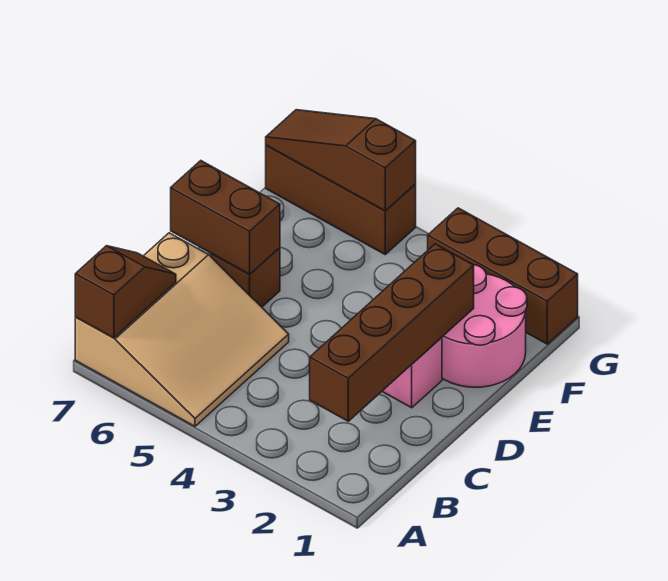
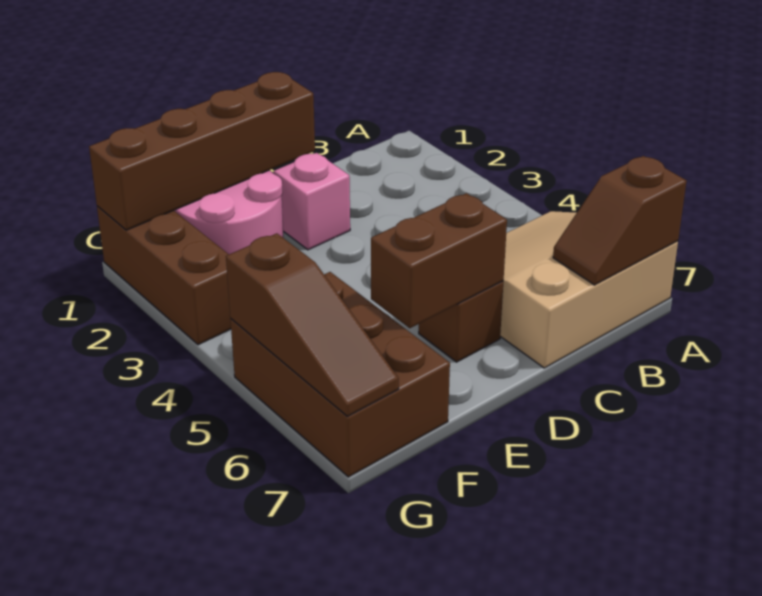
brown brick B2:E2 level 2 -> brown brick D1:G1 level 2
brown brick D6:D7 level 2 -> brown brick D6:E6 level 2
brown brick G5:G7 level 1 -> brown brick F5:G7 level 1

